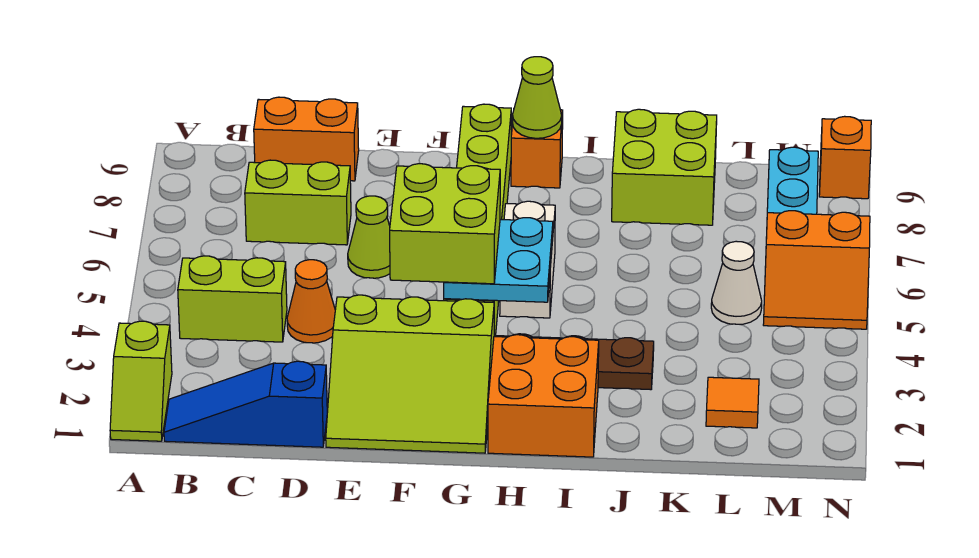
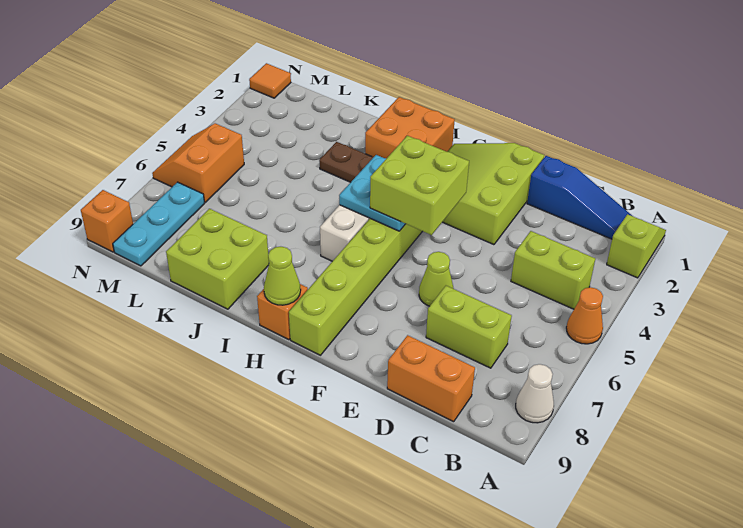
orange cone D4 level 1 -> orange cone A5 level 1
lime slope E1:G3 level 1 top 3 -> lime slope E1:G3 level 1 top E
orange tile L2 level 1 -> orange tile N1 level 1
white cone L5 level 1 -> white cone A8 level 1
orange slope M5:N6 level 1 top 6 -> orange slope M5:N6 level 1 top M

